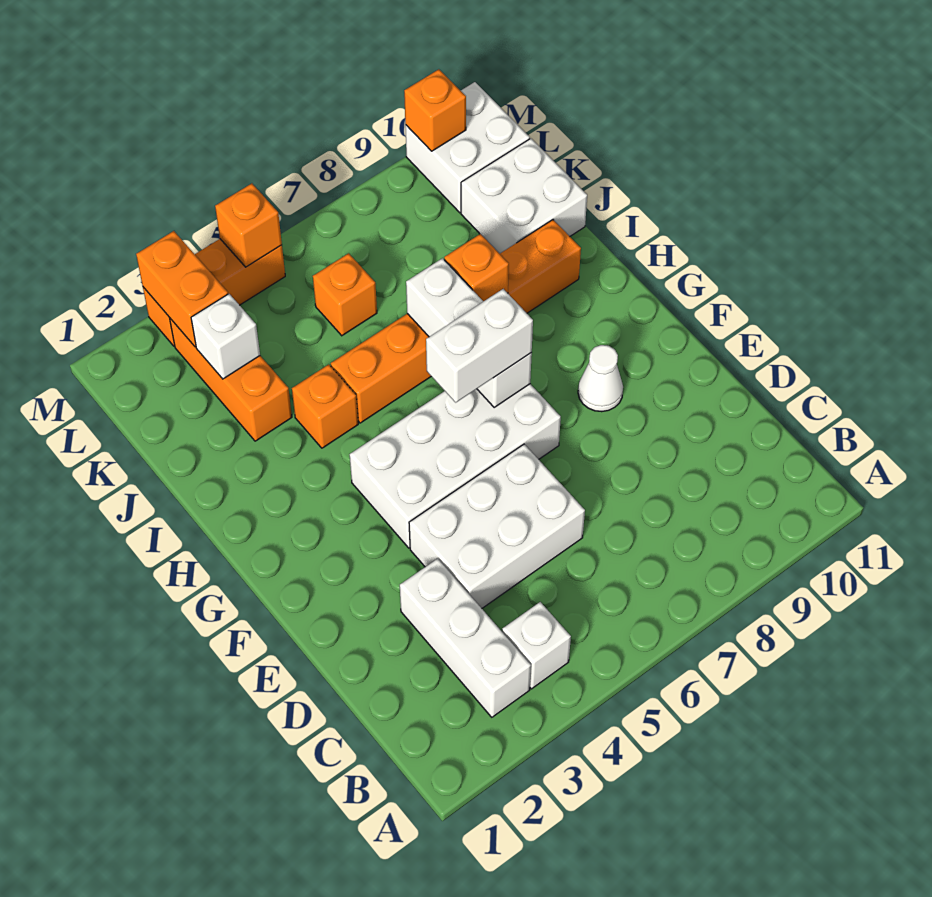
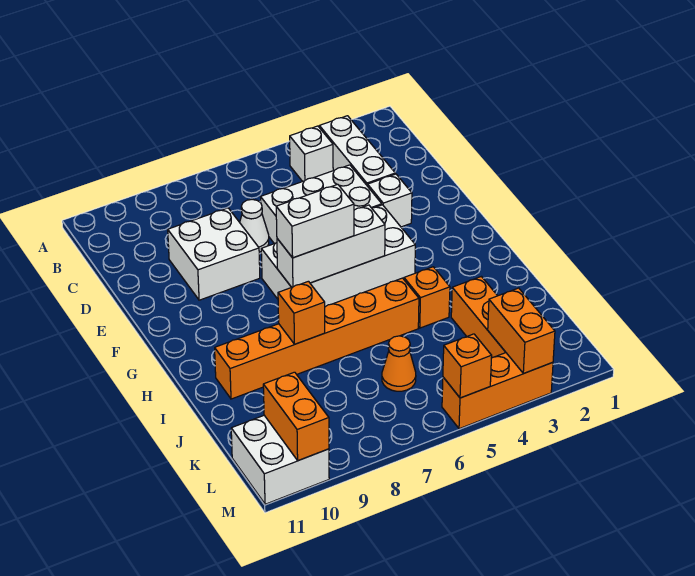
white cone F9 level 1 -> white cone D7 level 1
white brick G7:I7 level 2 -> white brick G5:G7 level 2
white brick J10:K11 level 1 -> white brick D8:E9 level 1
white brick K3 level 2 -> white brick E3 level 1
orange brick K6 level 1 -> orange cone K6 level 1
orange brick M10 level 2 -> orange brick L10:M10 level 2

